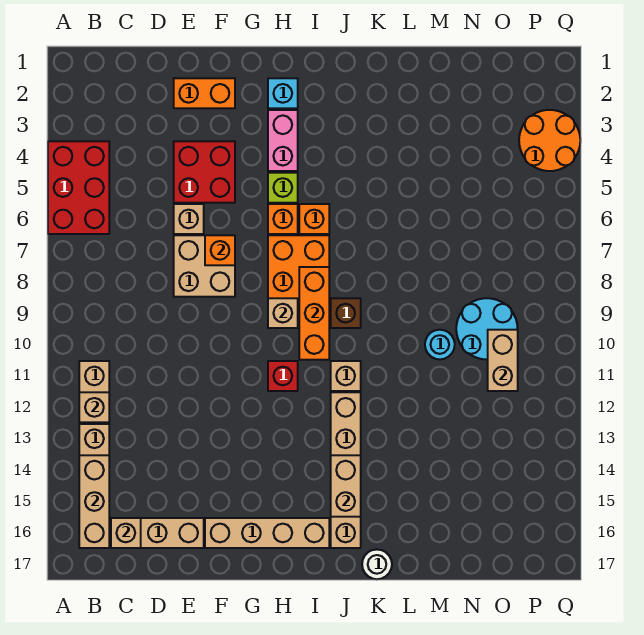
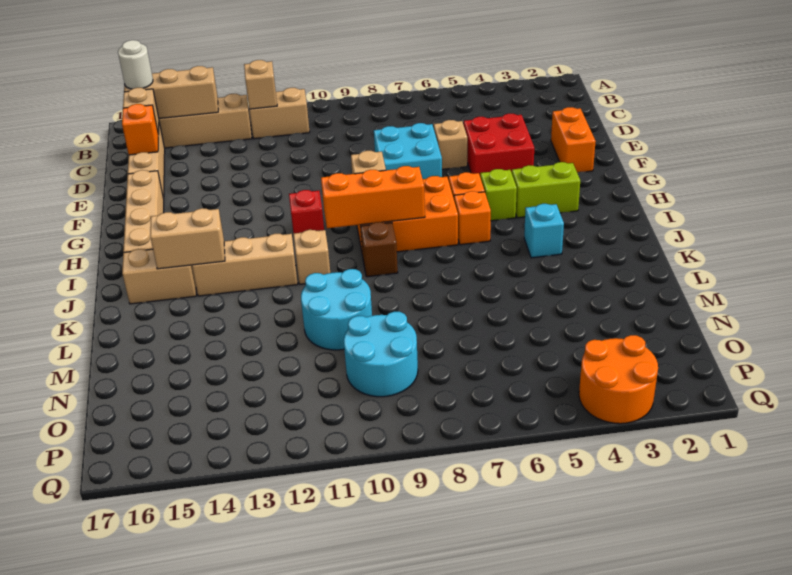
red brick A4:B6 level 1 -> none
tan brick E7:F8 level 1 -> cyan brick E7:F8 level 1
orange brick F7 level 2 -> orange brick D16 level 2
cyan brick H2 level 1 -> cyan brick J4 level 1
pink brick H3:H4 level 1 -> lime brick H3:H4 level 1
white round brick K17 level 1 -> white round brick B16 level 3
cyan round brick M10 level 1 -> cyan round brick L10:M11 level 1
tan brick O10:O11 level 2 -> none

